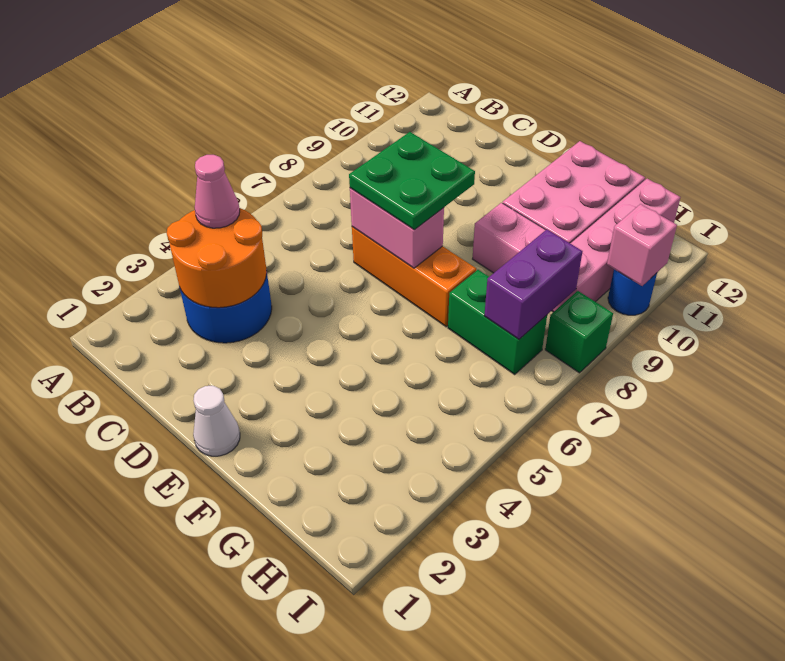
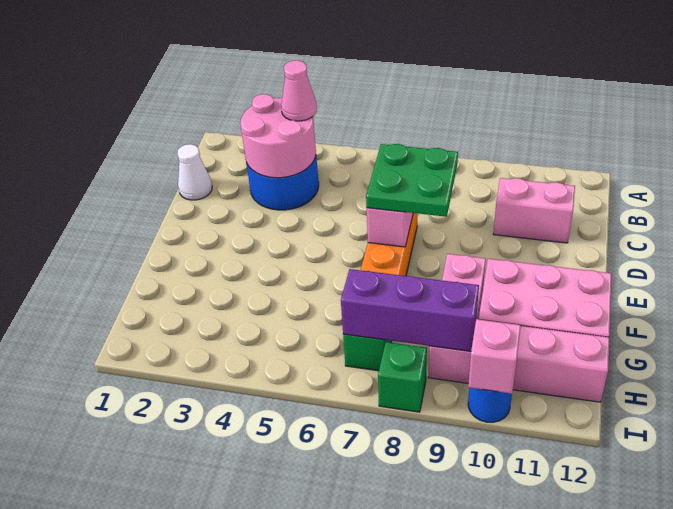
orange round brick B3:C4 level 2 -> pink round brick B3:C4 level 2
none -> pink brick C10:C11 level 1
white cone E1 level 1 -> white cone C1 level 1
purple brick H7:H8 level 2 -> purple brick H7:H9 level 2

